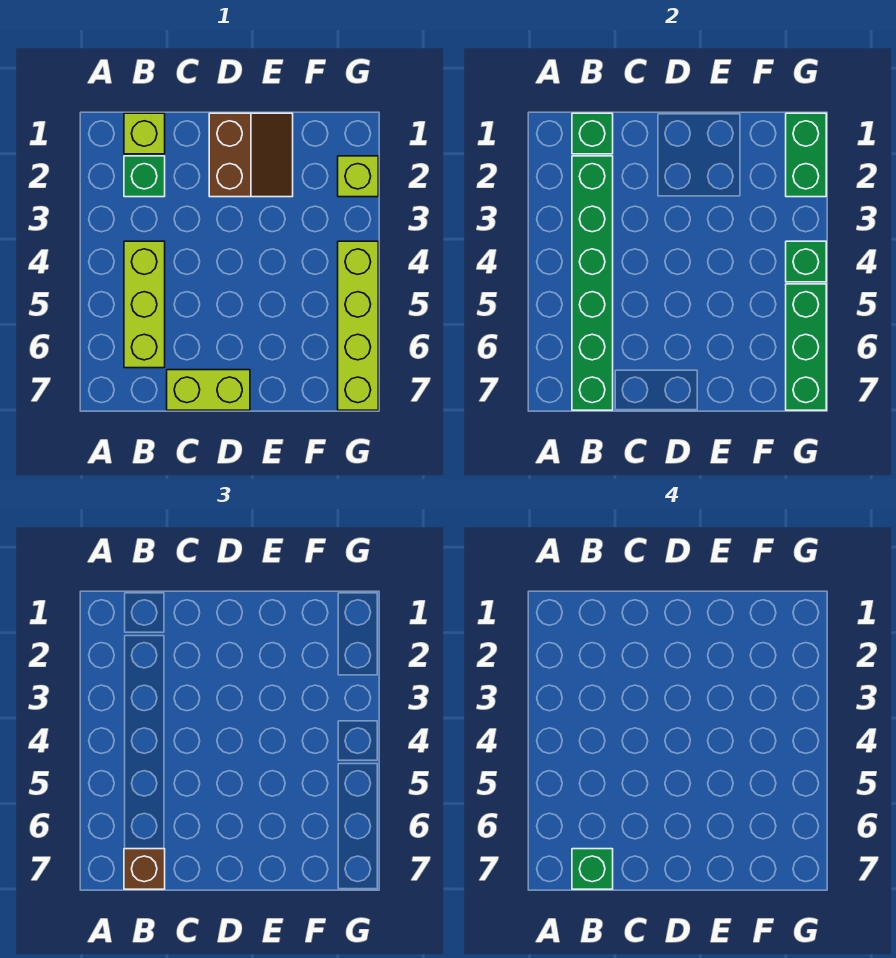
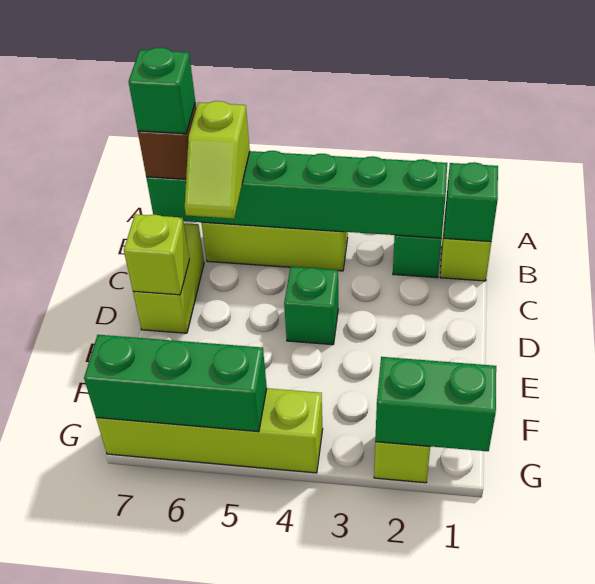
none -> lime slope B6:C6 level 3 top B
brown slope D1:E2 level 1 top D -> none
none -> lime brick D7 level 2
green brick G4 level 2 -> green brick D4 level 1

